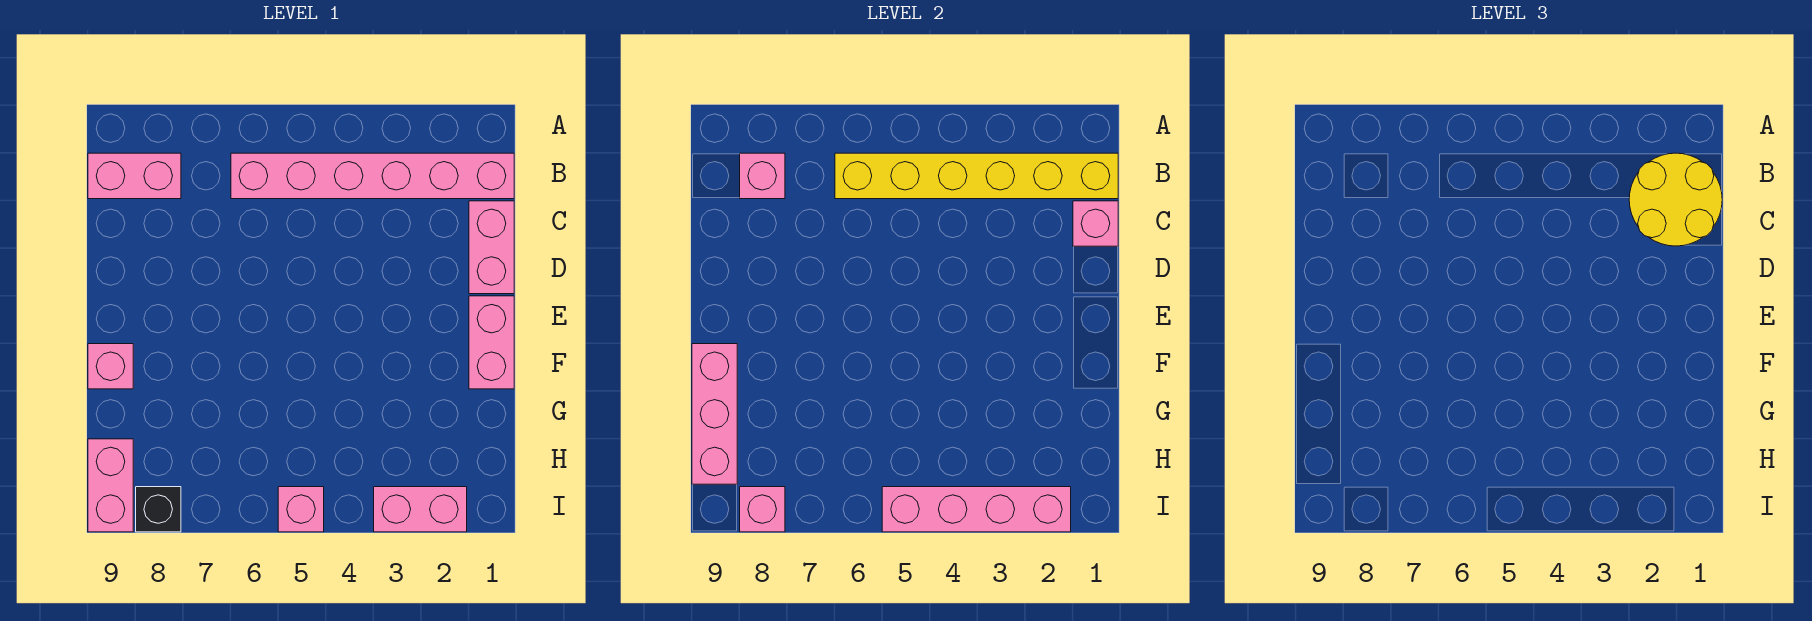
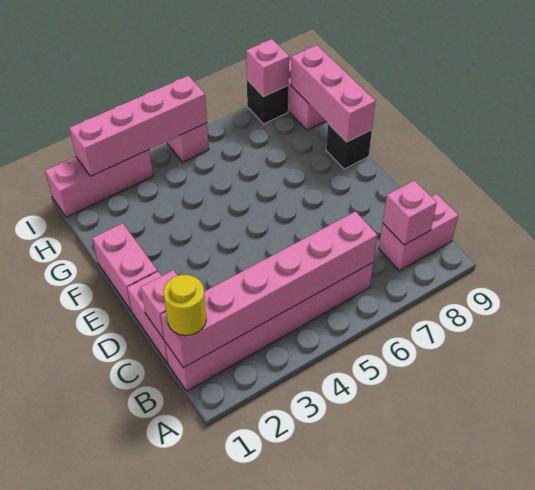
yellow brick B1:B6 level 2 -> pink brick B1:B6 level 2
yellow round brick B1:C2 level 3 -> yellow round brick B1 level 3
pink brick F9 level 1 -> black brick F9 level 1
pink brick I2:I3 level 1 -> pink brick I1:I3 level 1

